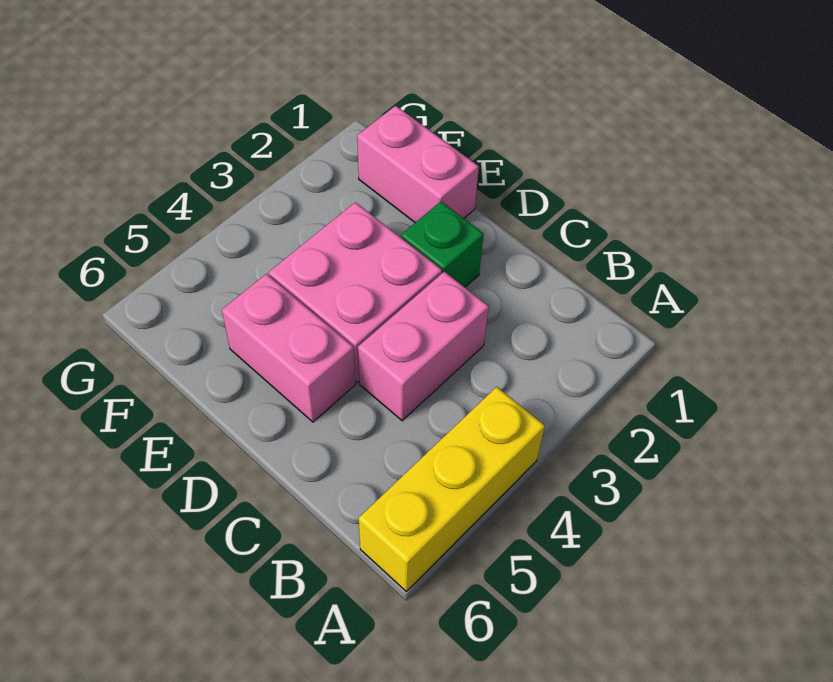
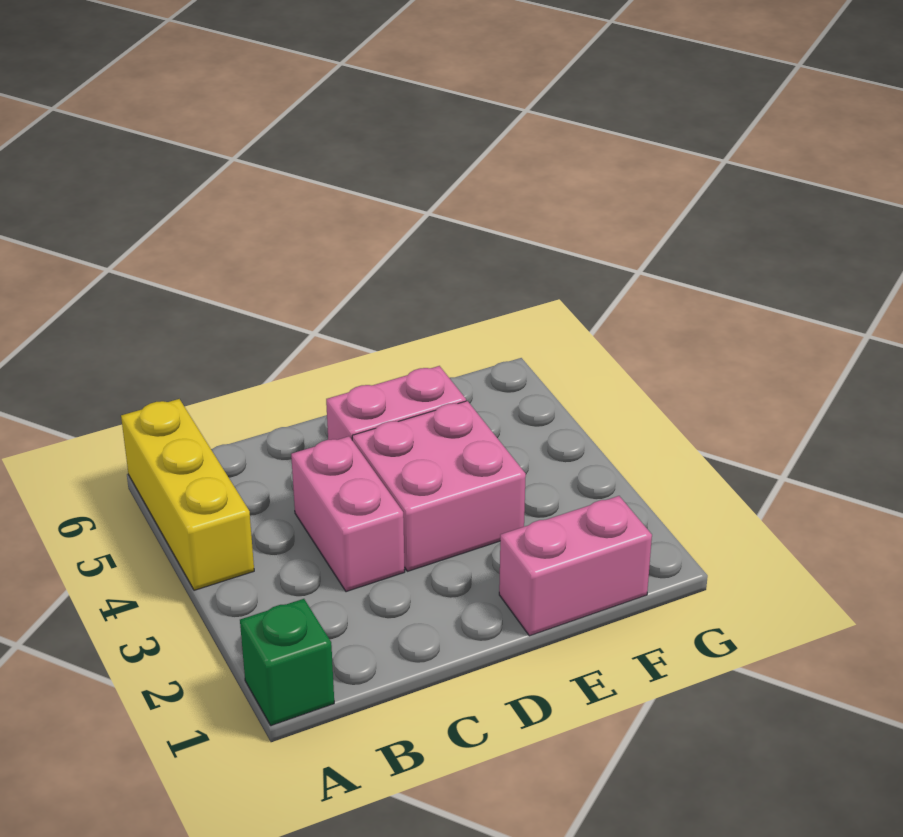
green brick D2 level 1 -> green brick A1 level 1

